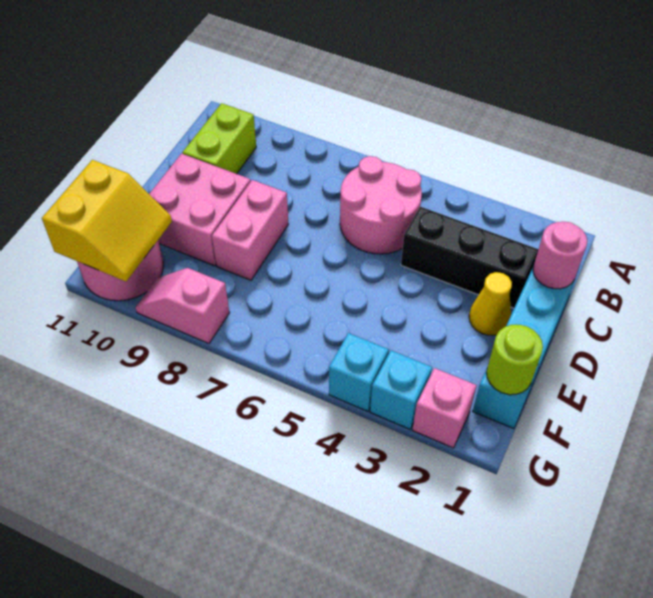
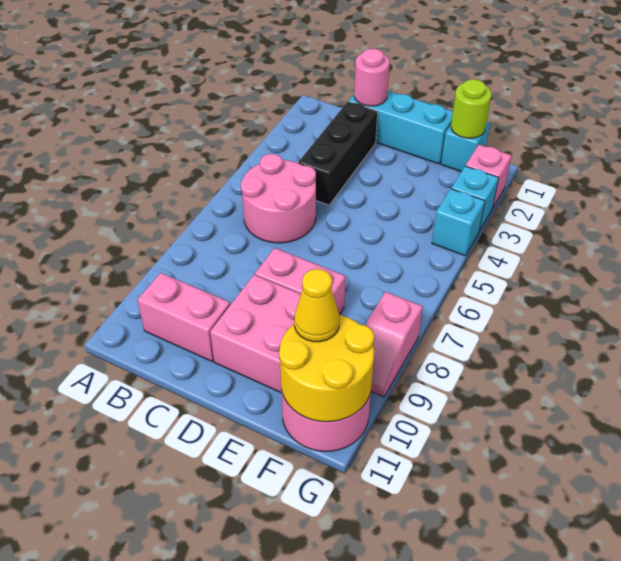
lime brick B10:C10 level 1 -> pink brick B10:C10 level 1
yellow cone D2 level 1 -> yellow cone F10 level 3
yellow slope F10:G11 level 2 top 11 -> yellow round brick F10:G11 level 2

